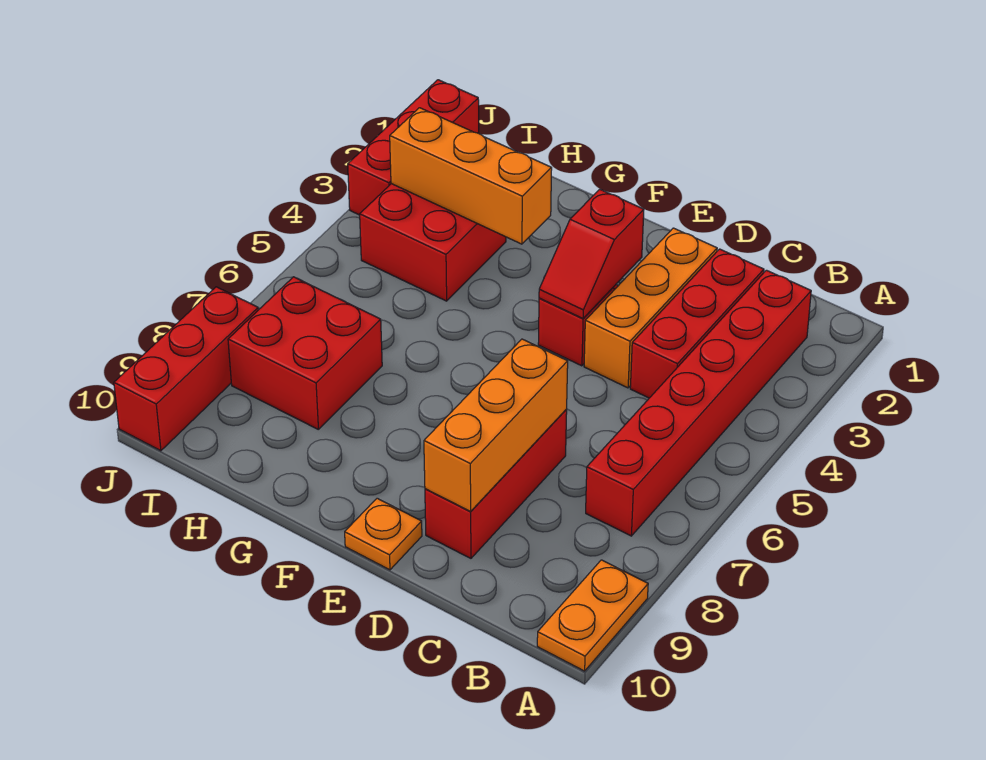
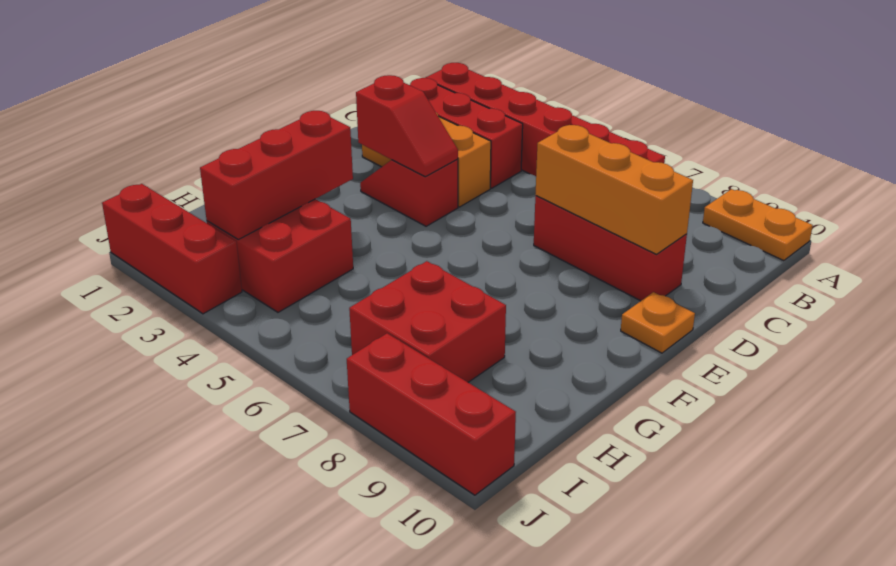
orange brick G3:I3 level 2 -> red brick G3:I3 level 2

